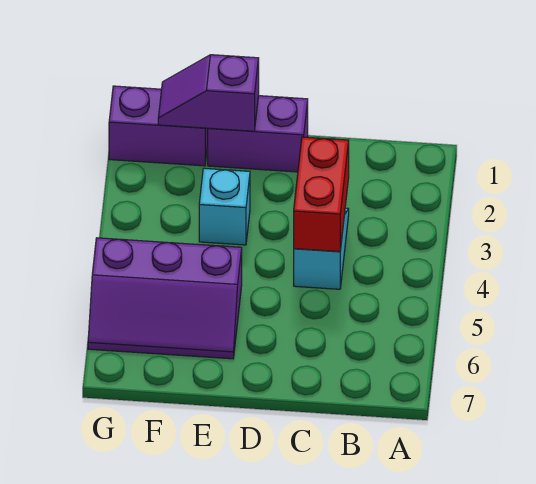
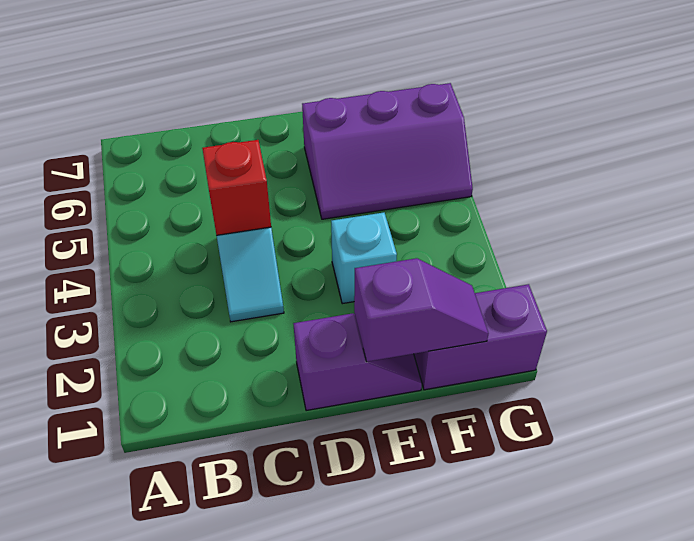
red brick C3:C4 level 2 -> red brick C4 level 2
purple brick D1:E1 level 1 -> purple slope D1:E1 level 1 top D
purple slope E5:G6 level 1 top 5 -> purple slope E5:G6 level 1 top 6

